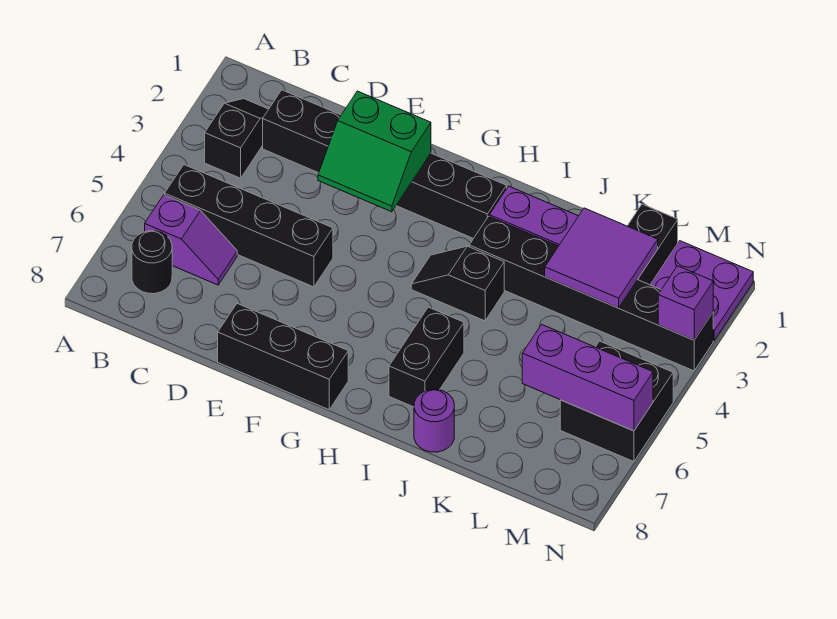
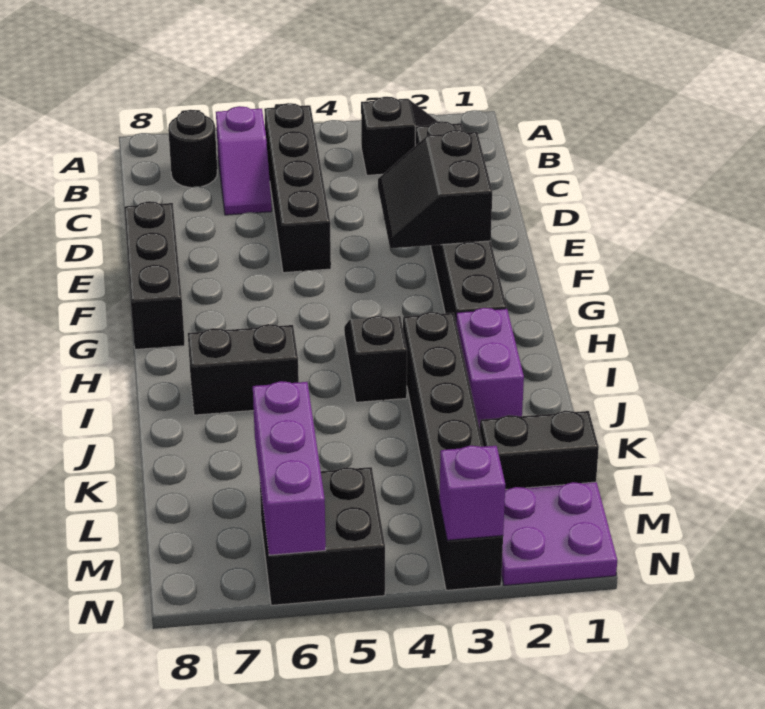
green slope E2:F3 level 2 top 2 -> black slope E2:F3 level 2 top 2
purple round brick J8 level 1 -> none
purple tile K2:L3 level 2 -> none

